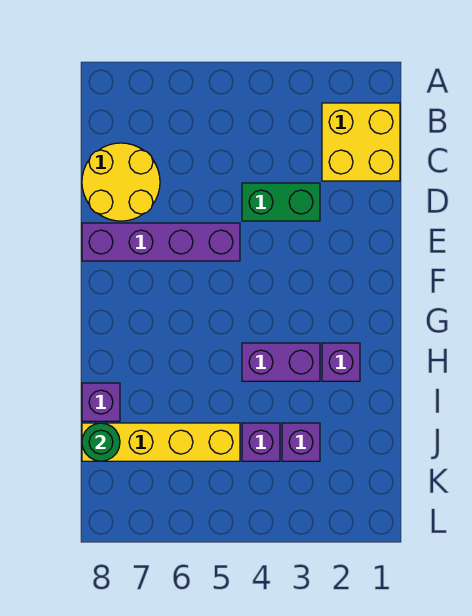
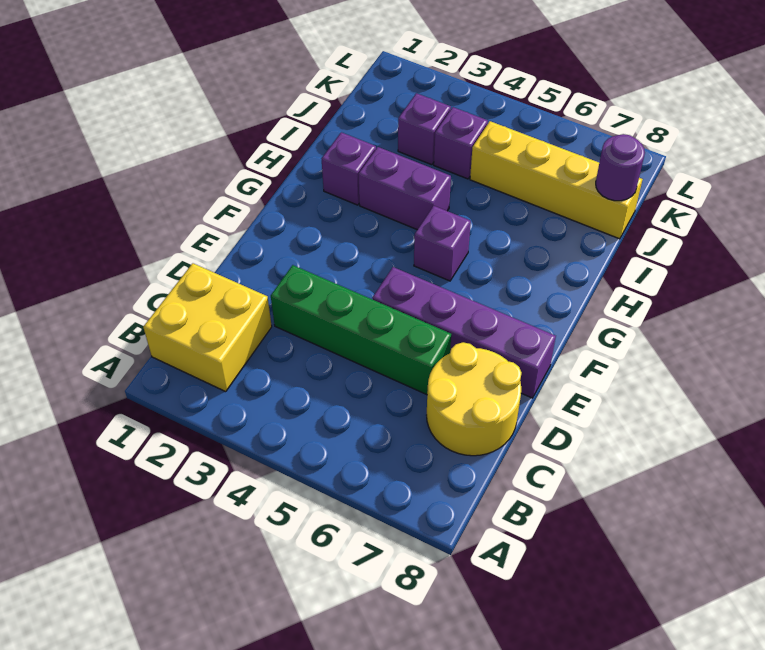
green brick D3:D4 level 1 -> green brick D3:D6 level 1
purple brick I8 level 1 -> purple brick G5 level 1
green round brick J8 level 2 -> purple round brick J8 level 2

